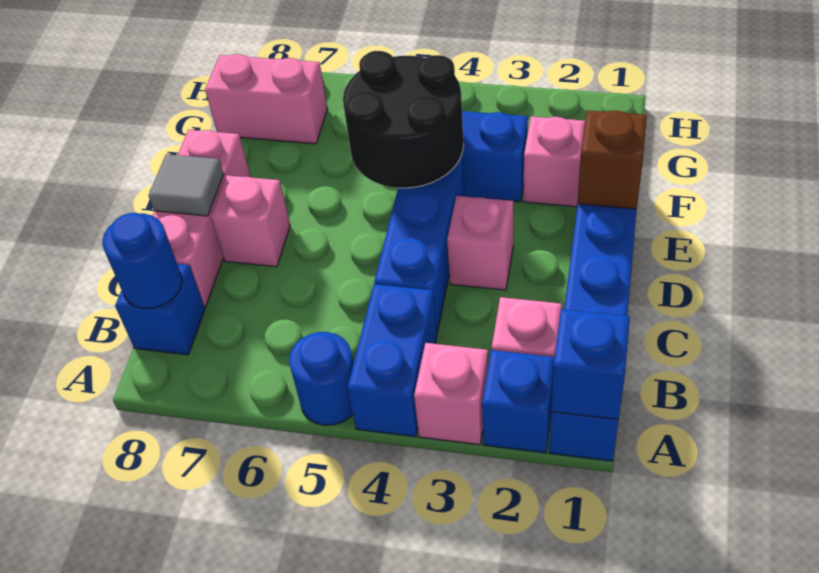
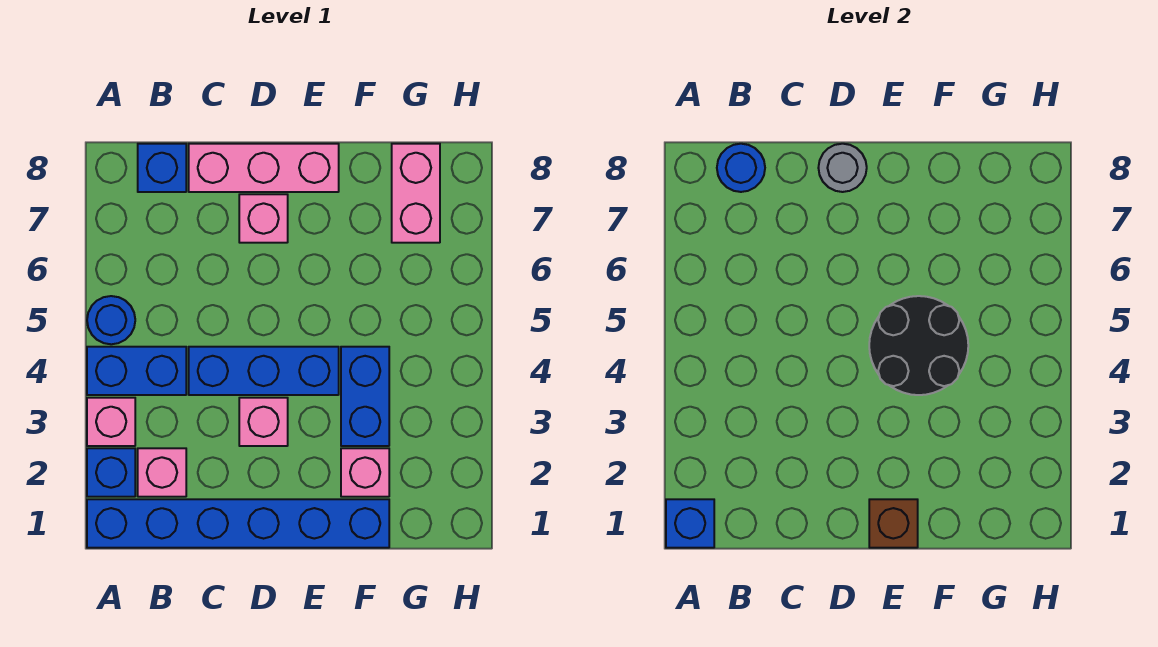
grey tile D8 level 2 -> grey round brick D8 level 2

